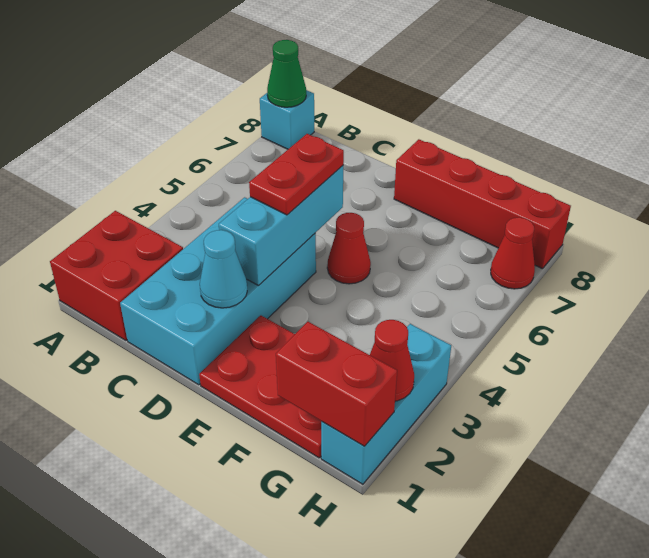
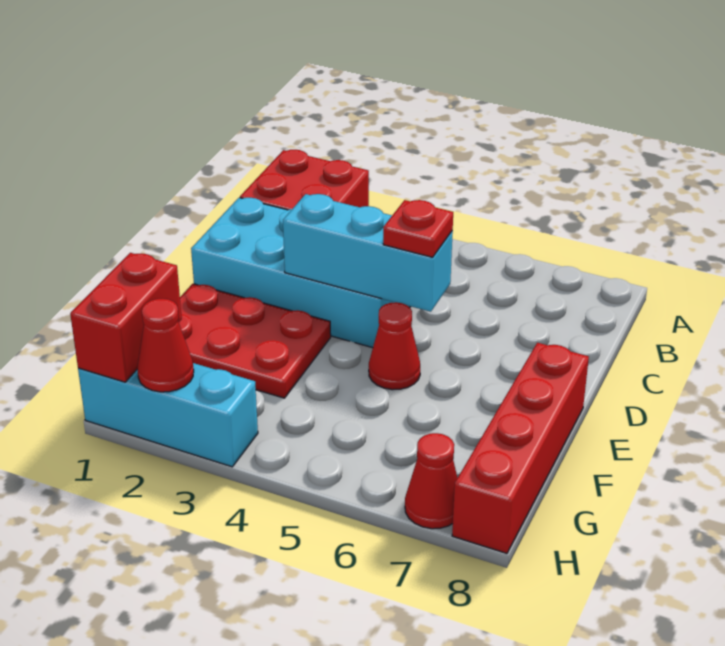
cyan brick A8 level 1 -> none
green cone A8 level 2 -> none
cyan cone D2 level 2 -> none
red plate D4:D5 level 3 -> red plate D5 level 3
red plate E1:G2 level 1 -> red plate E1:F3 level 1

